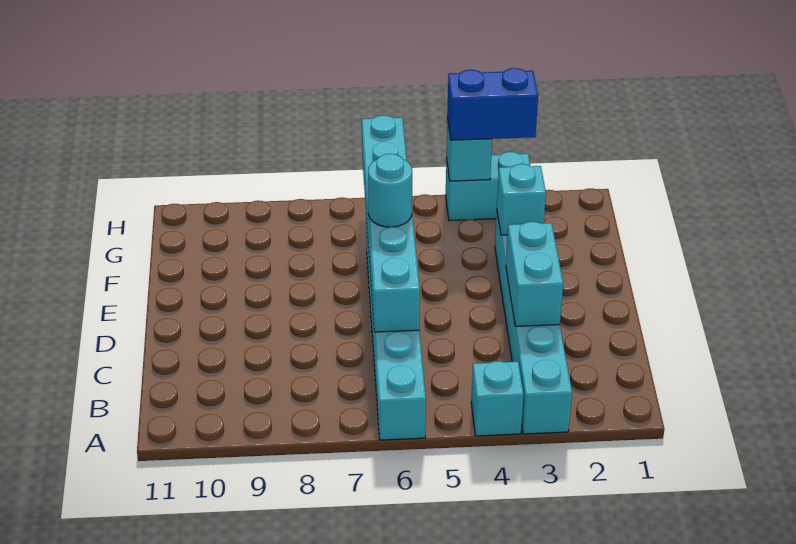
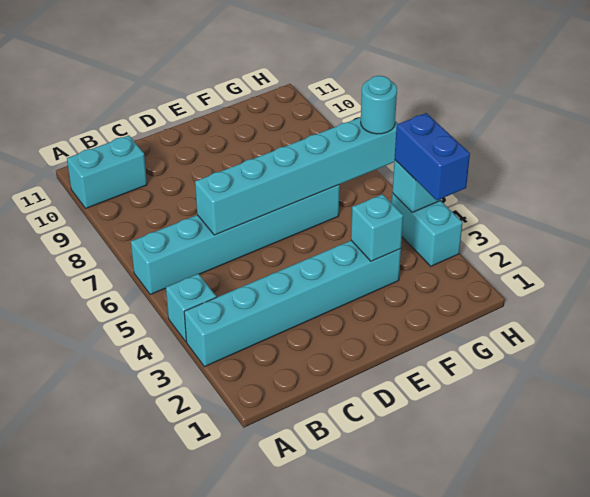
cyan brick C3:D3 level 2 -> cyan brick A10:B10 level 1
cyan round brick E6 level 3 -> cyan round brick H6 level 3

